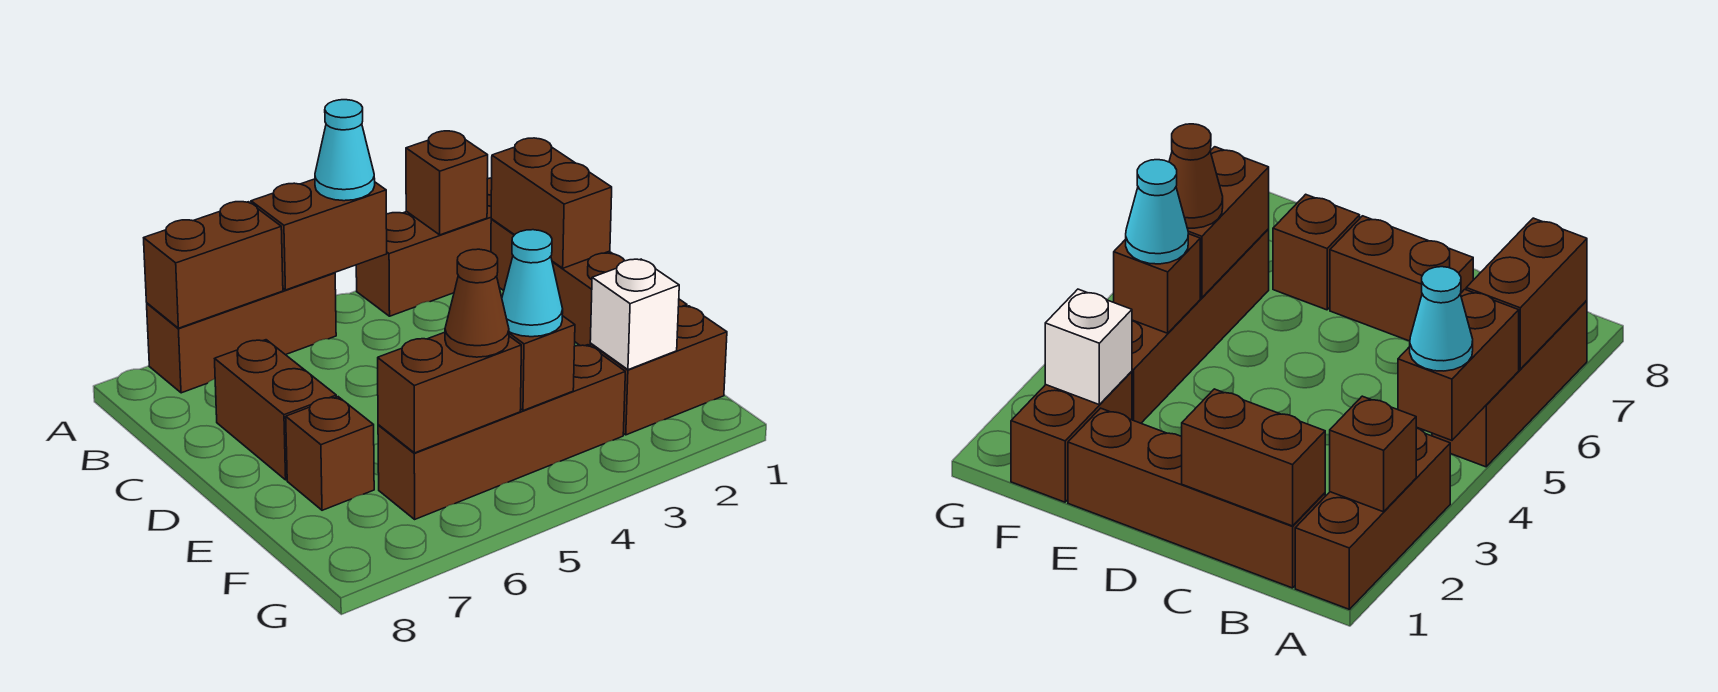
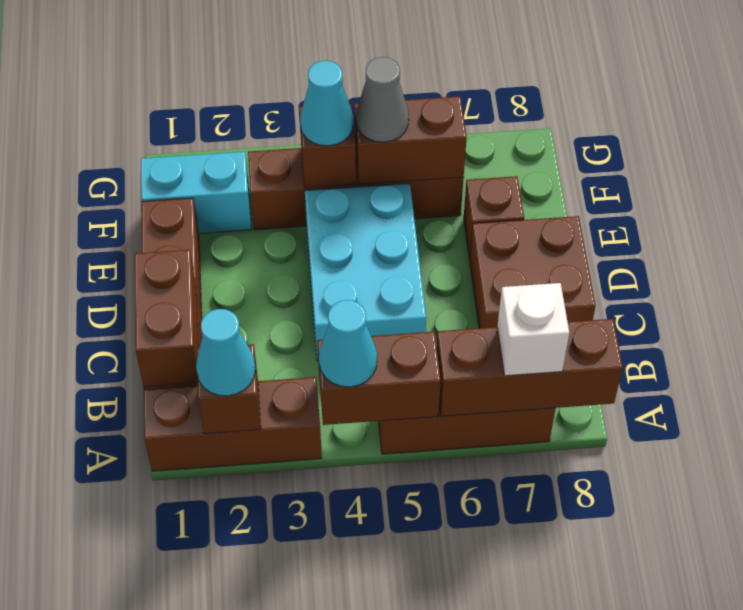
none -> cyan cone A2 level 3
brown brick A6:A7 level 2 -> brown brick A6:A8 level 2
none -> cyan brick C4:E5 level 1
brown brick C7:D7 level 1 -> brown brick C7:D8 level 1
brown brick F1:F2 level 1 -> cyan brick F1:F2 level 1
white brick F2 level 2 -> white brick A7 level 3
brown cone F5 level 3 -> grey cone F5 level 3

